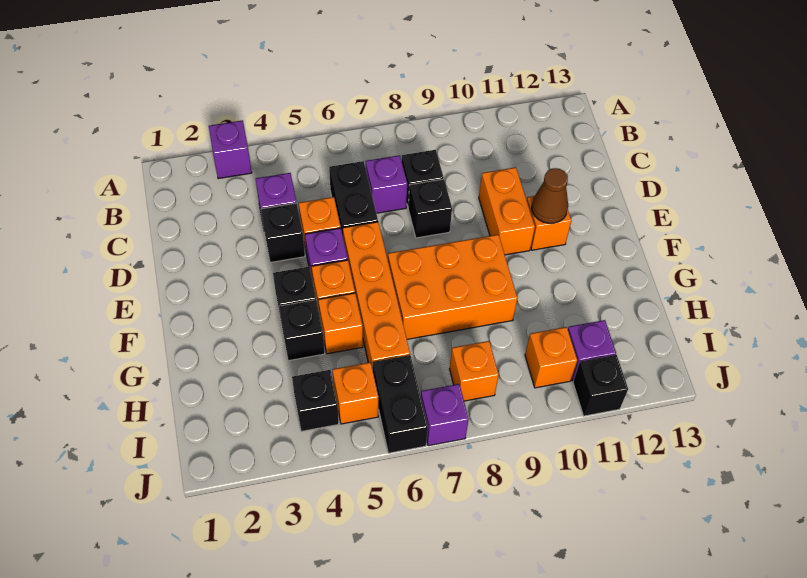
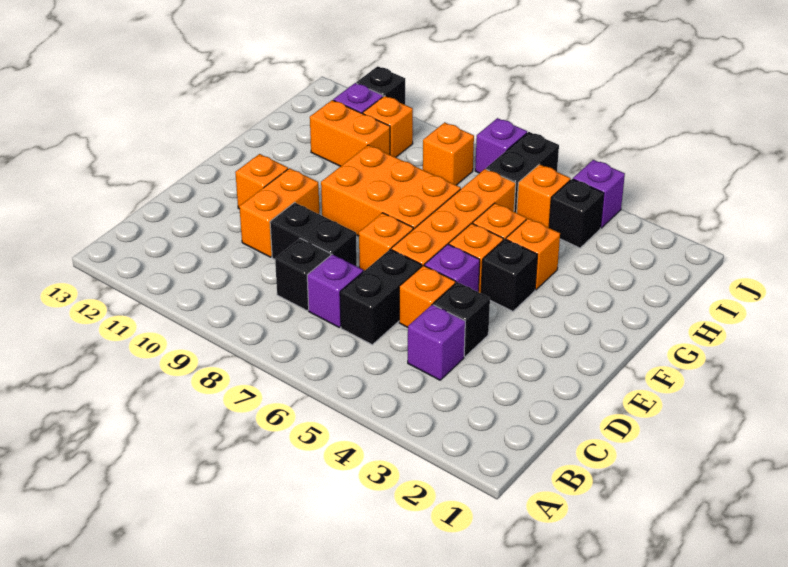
purple brick A3 level 1 -> purple brick J4 level 1
black brick D8 level 1 -> black brick D8:D9 level 1
none -> orange brick E7 level 1
brown cone E11 level 2 -> none
black brick G4 level 1 -> orange brick G4 level 1
none -> orange brick H10:H11 level 1

